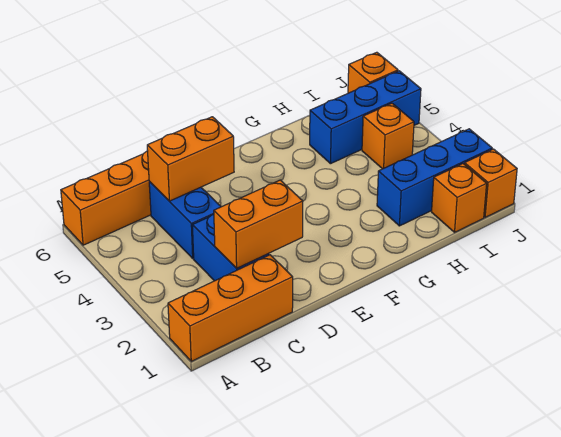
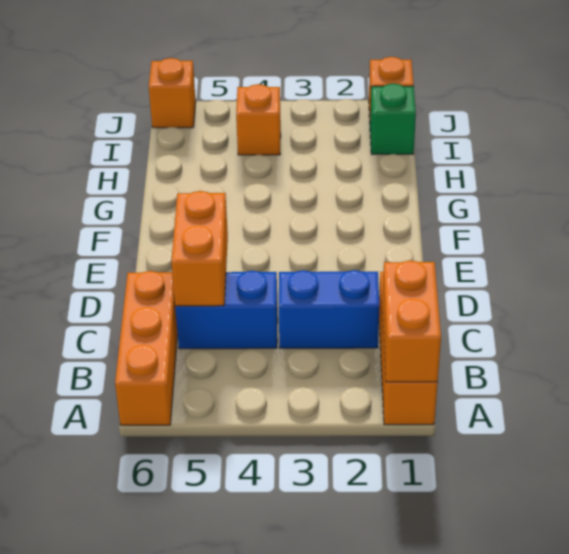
orange brick C2:D2 level 2 -> orange brick A1:B1 level 2
blue brick H2:J2 level 1 -> none
blue brick H5:J5 level 1 -> none
orange brick I1 level 1 -> green brick I1 level 1

